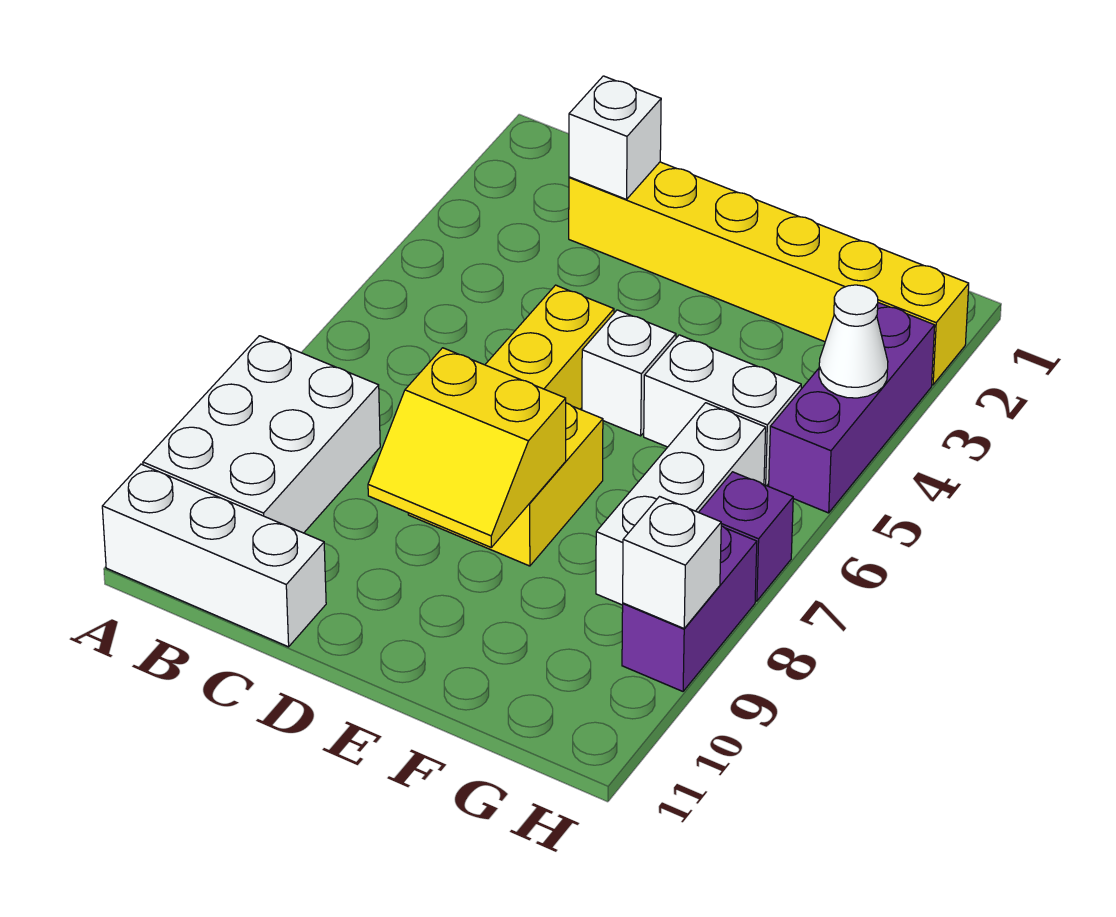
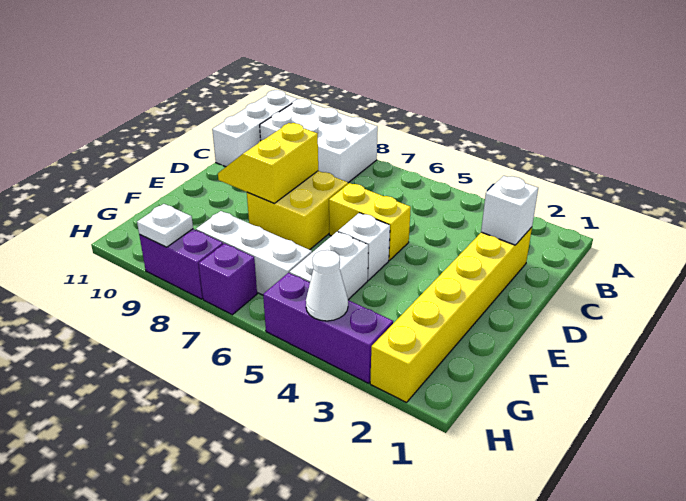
white brick H9 level 2 -> white plate H9 level 2

